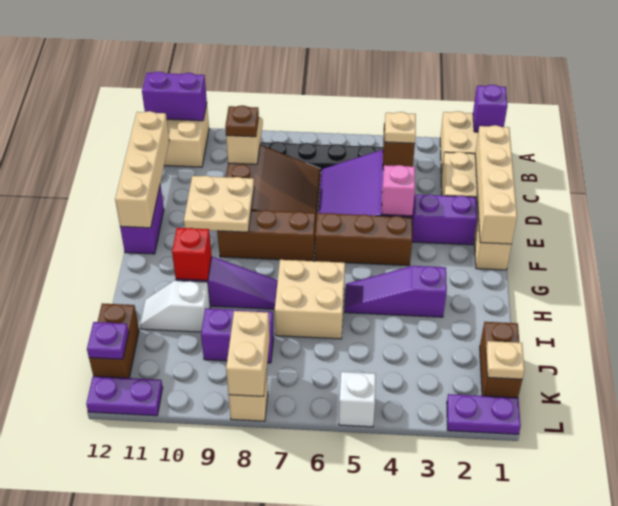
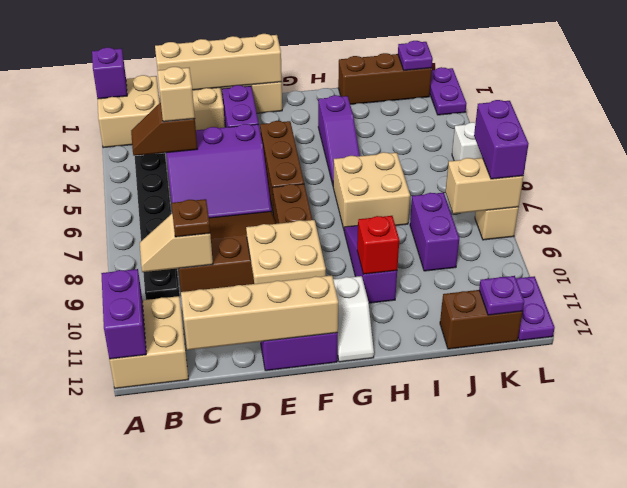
tan plate C4 level 3 -> tan brick C4 level 3
pink brick E4 level 2 -> none
white slope I10:I11 level 1 top 10 -> white slope G11:G12 level 1 top 11
brown brick J1:K1 level 1 -> brown brick I1:K1 level 1
tan plate K1 level 2 -> purple plate K1 level 2
none -> purple brick L7:L8 level 3

